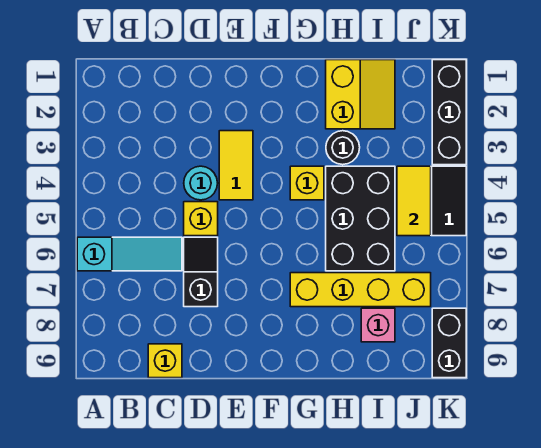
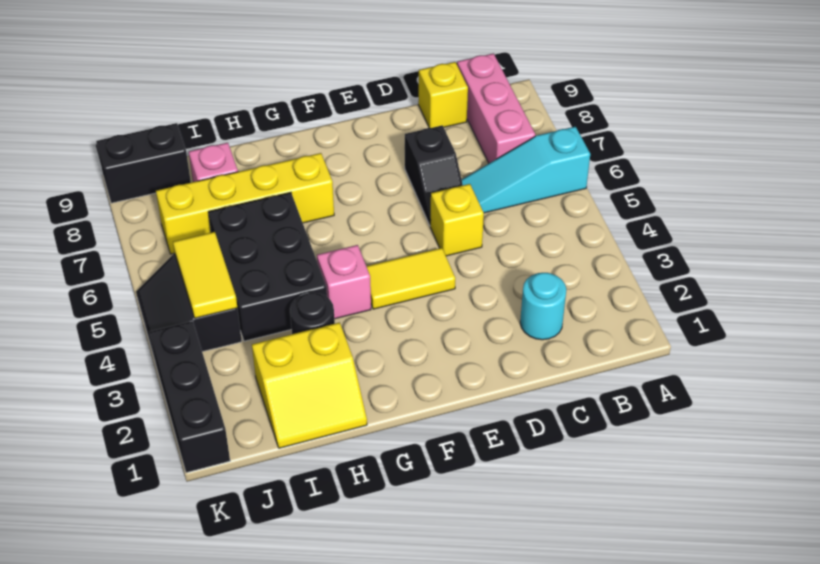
none -> pink brick B7:B9 level 1
cyan round brick D4 level 1 -> cyan round brick C2 level 1
yellow tile E3:E4 level 1 -> yellow tile E4:F4 level 1
yellow brick G4 level 1 -> pink brick G4 level 1
yellow slope H1:I2 level 1 top H -> yellow slope H1:I2 level 1 top 2
black brick K8:K9 level 1 -> black brick J9:K9 level 1

